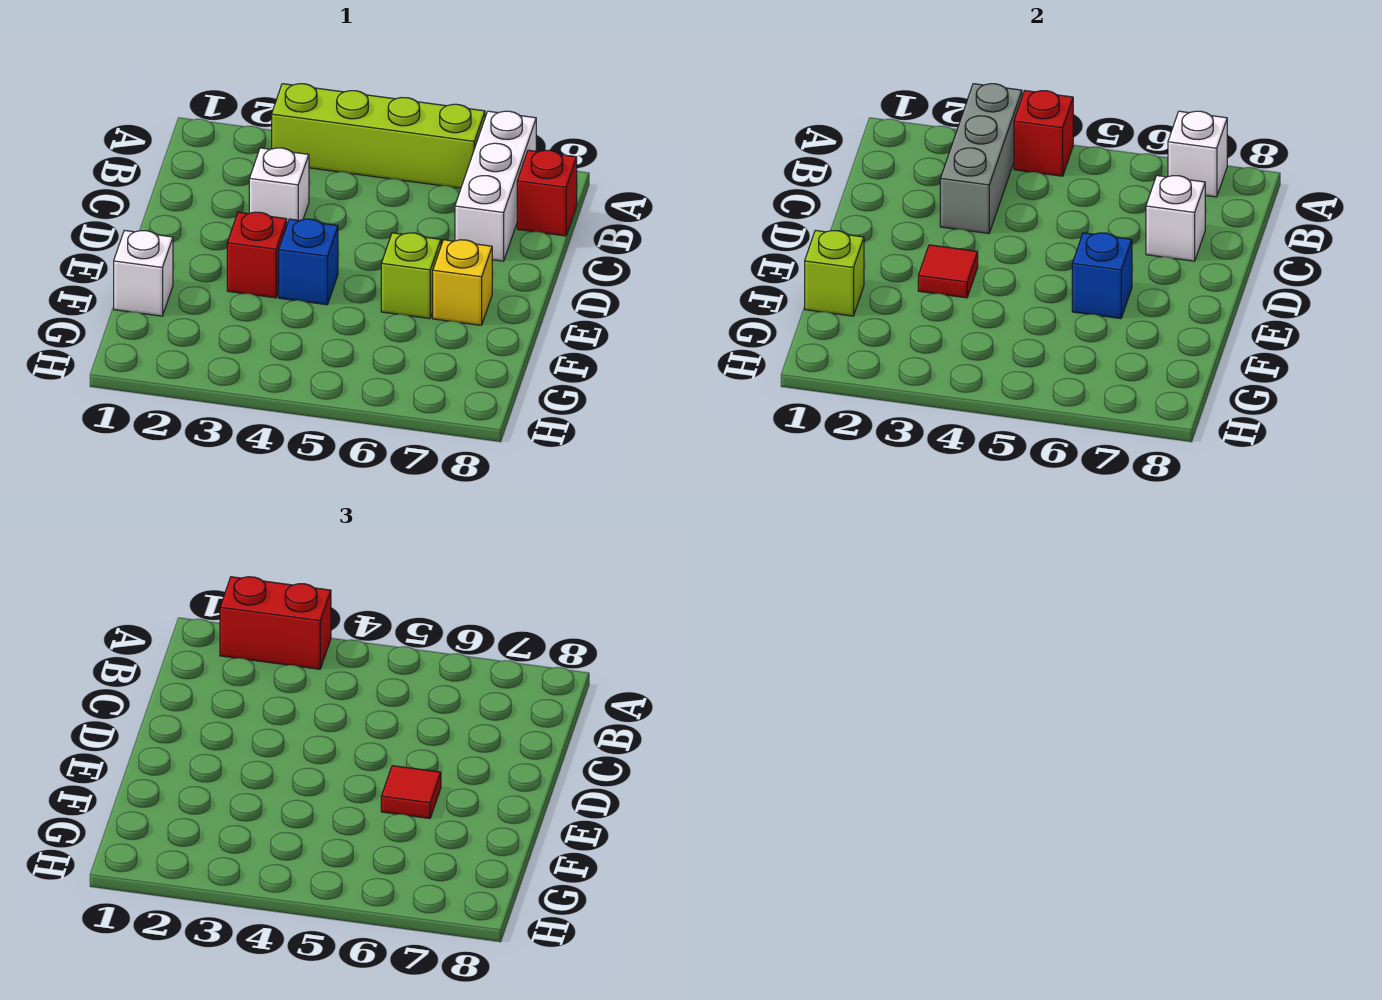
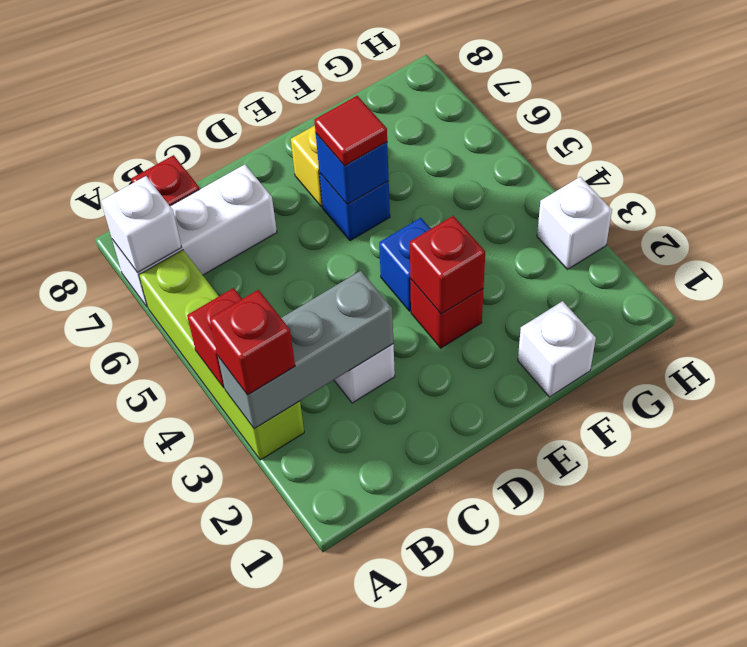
red brick A2:A3 level 3 -> red brick A3 level 3
white brick C7 level 2 -> white brick H3 level 1
red tile E3 level 2 -> red brick E3 level 2
lime brick E6 level 1 -> blue brick E6 level 1
lime brick F1 level 2 -> none

